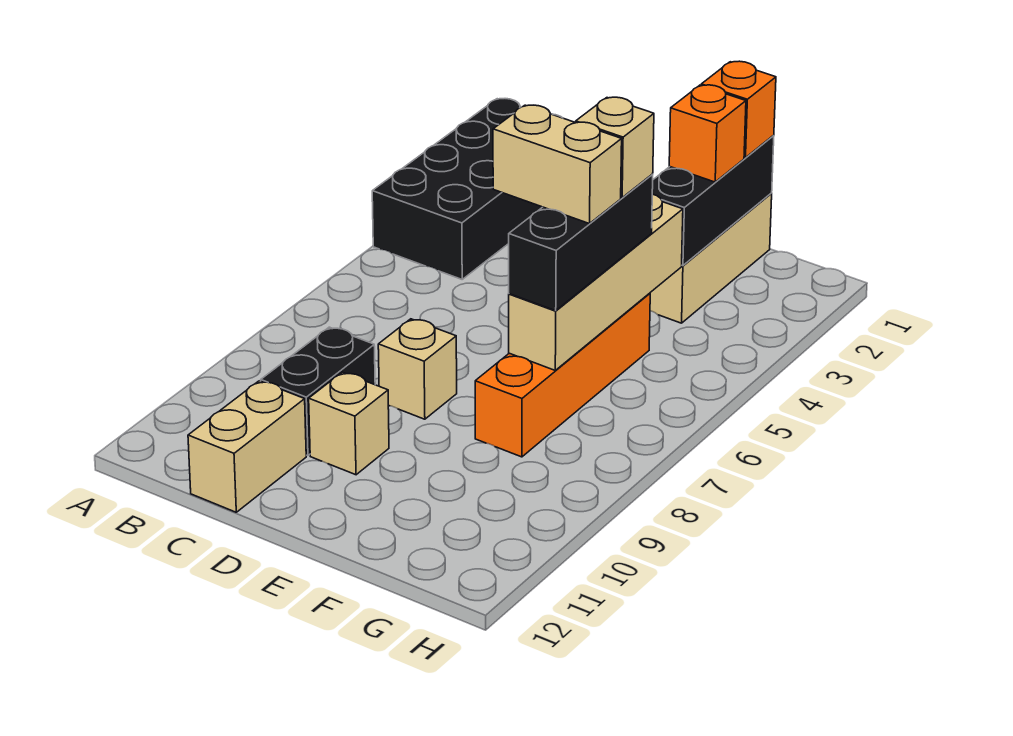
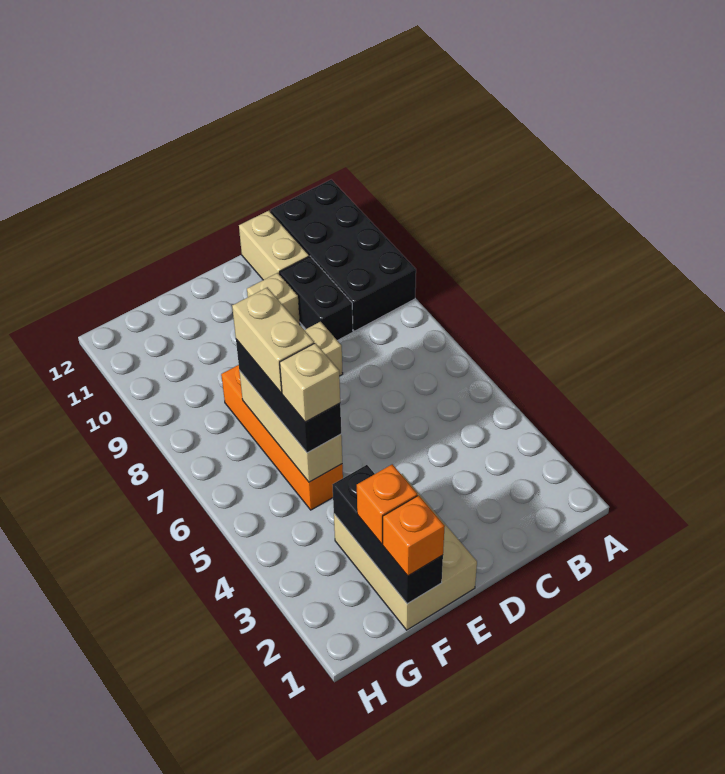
black brick A1:B4 level 1 -> black brick A9:B12 level 1
tan brick E6:F6 level 4 -> tan brick F6:F7 level 4
tan brick F4:F7 level 2 -> tan brick F5:F7 level 2

